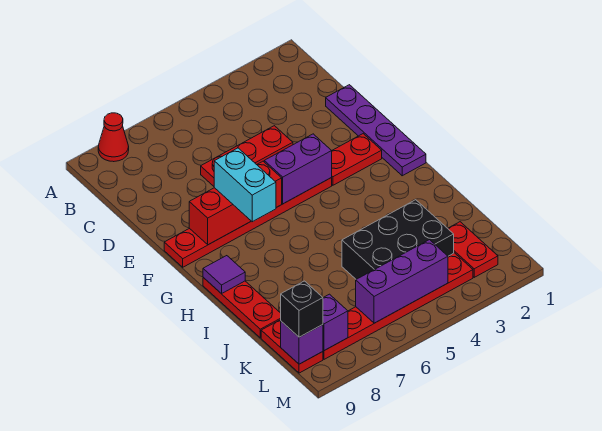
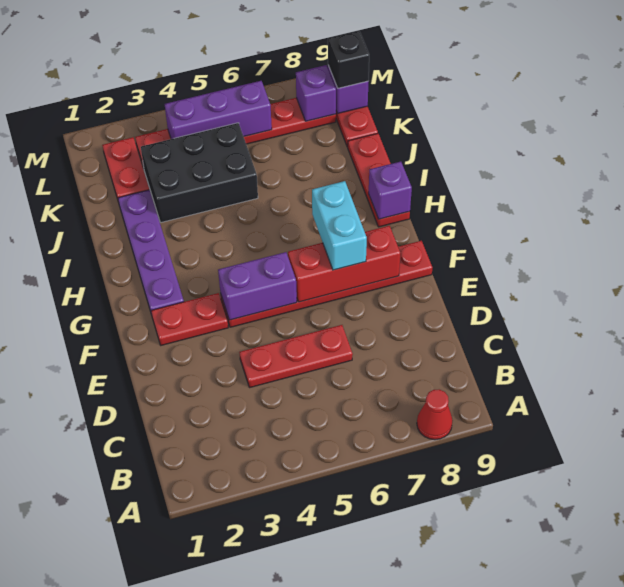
purple plate D1:G1 level 1 -> purple plate G2:J2 level 1
purple tile H9 level 2 -> purple brick H9 level 2

